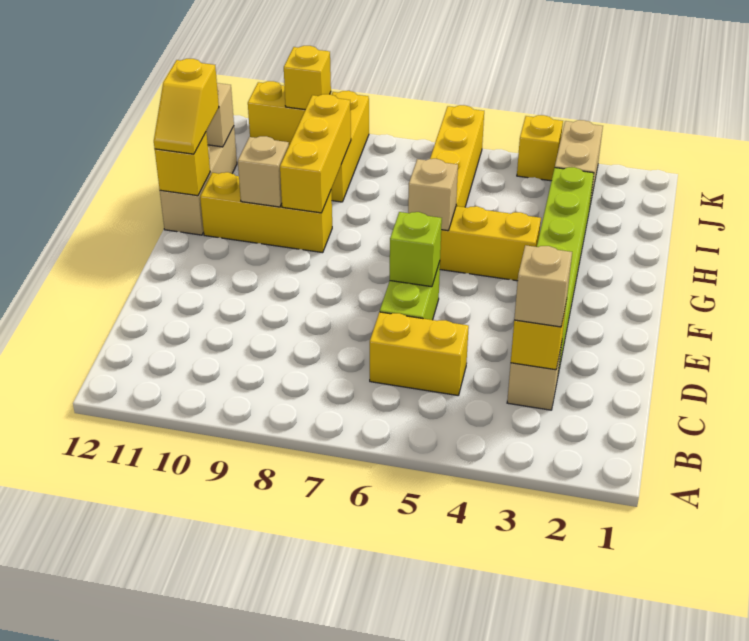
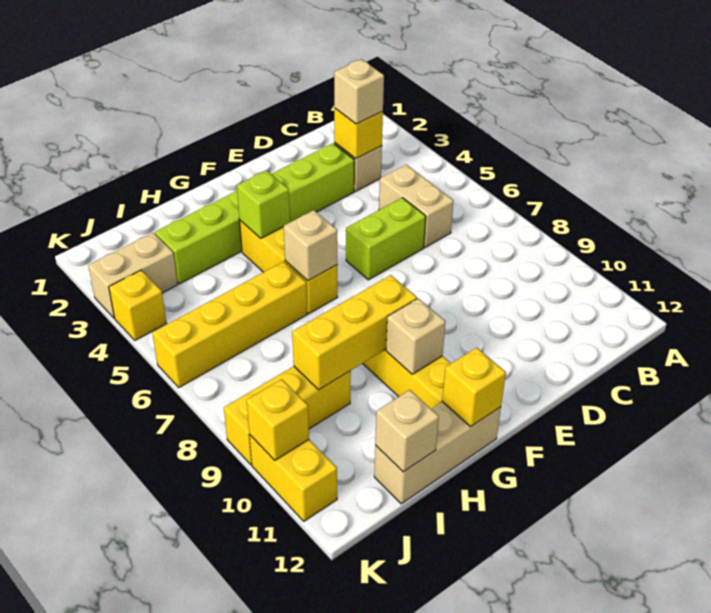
yellow brick C5:C6 level 1 -> tan brick C5:C6 level 1
lime brick E6 level 2 -> lime brick G4 level 2
yellow slope G12:H12 level 3 top H -> none

